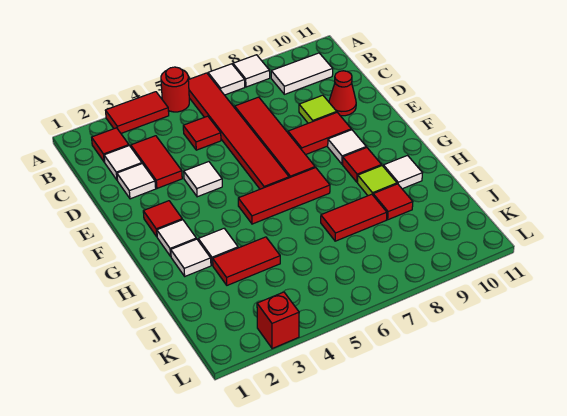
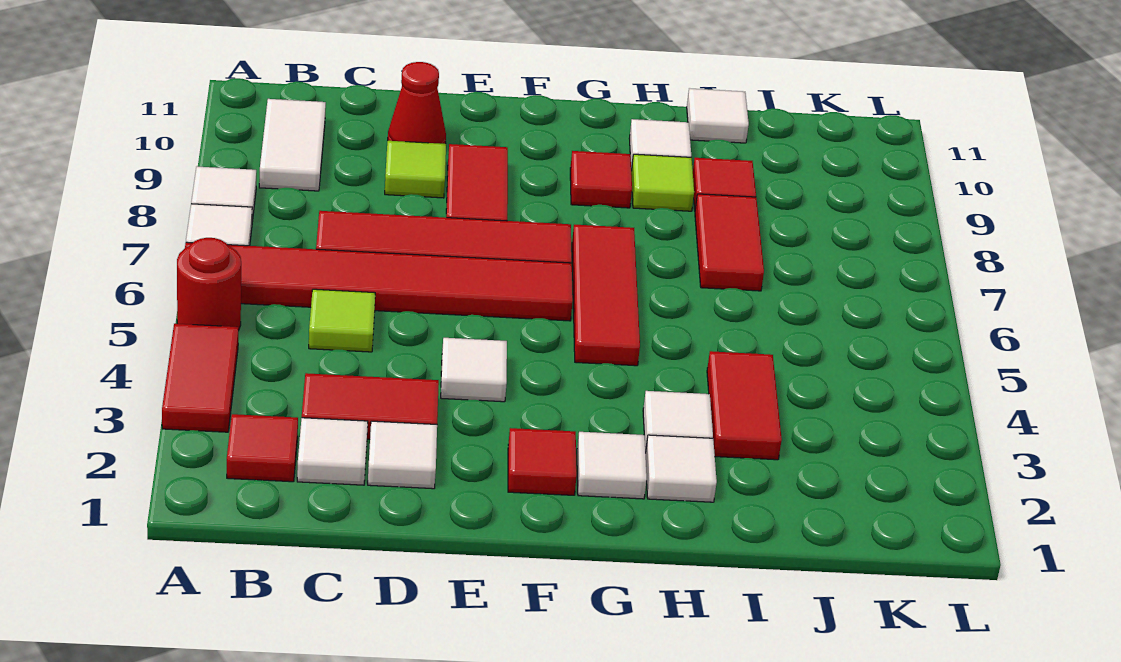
red tile C5 level 1 -> lime tile C5 level 1
white tile F9 level 1 -> white tile I11 level 1
red brick L3 level 1 -> none

